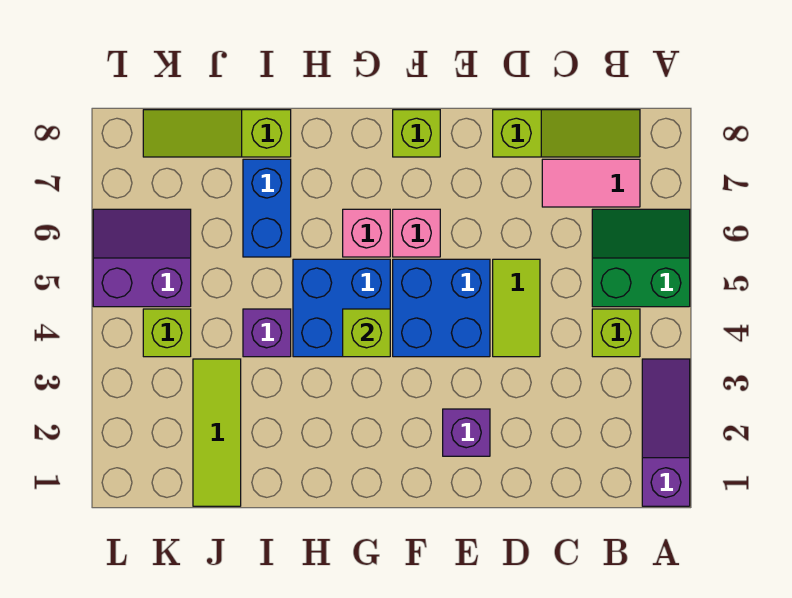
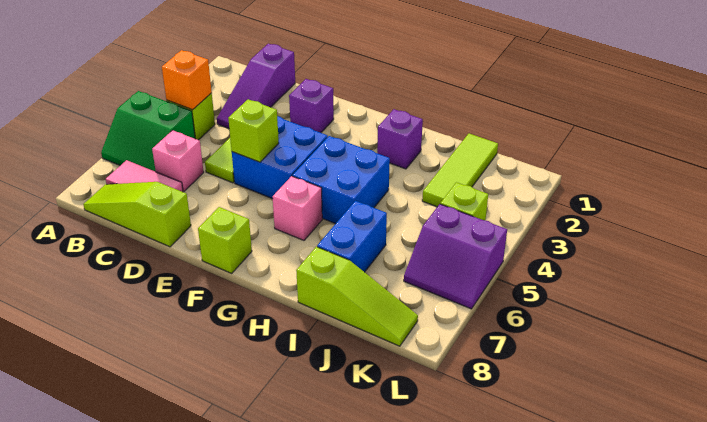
purple slope A1:A3 level 1 top 1 -> purple slope C1:C3 level 1 top 1
none -> orange brick B4 level 2
pink brick F6 level 1 -> pink brick C6 level 1
lime brick G4 level 2 -> lime brick E5 level 2
purple brick I4 level 1 -> purple brick H2 level 1

